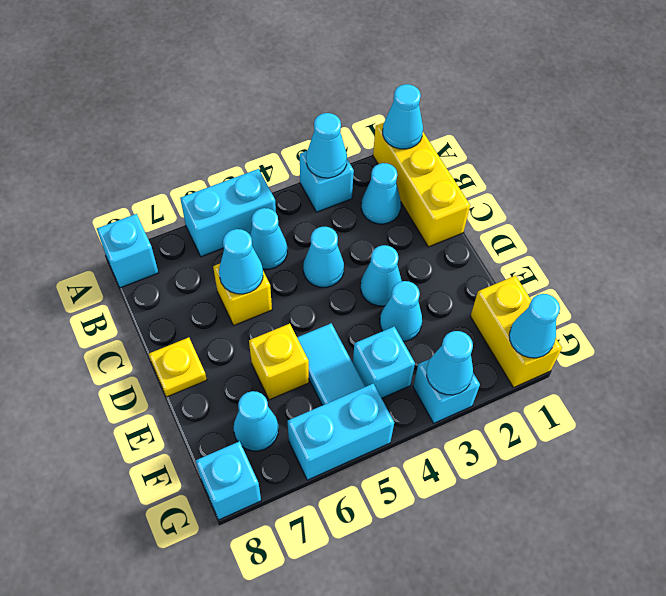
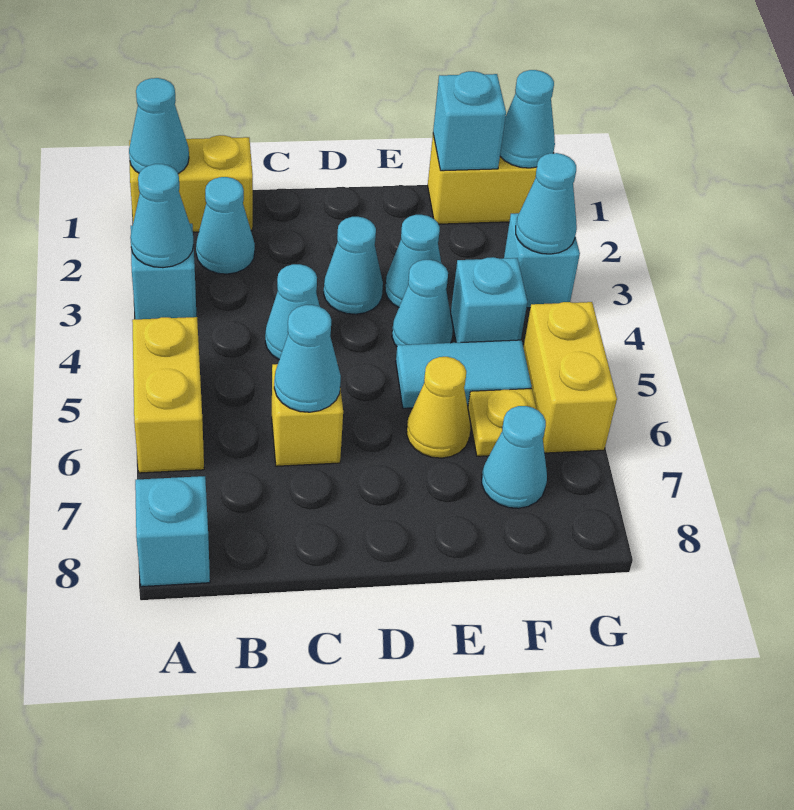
yellow brick A1:C1 level 1 -> yellow brick A1:B1 level 1
cyan brick A5:A6 level 1 -> yellow brick A5:A6 level 1
cyan cone B5 level 1 -> cyan cone E4 level 1
yellow plate D8 level 1 -> yellow plate F6 level 1
yellow brick E6 level 1 -> yellow cone E6 level 1
cyan brick G5:G6 level 1 -> yellow brick G5:G6 level 1
cyan brick G8 level 1 -> cyan brick F1 level 2

